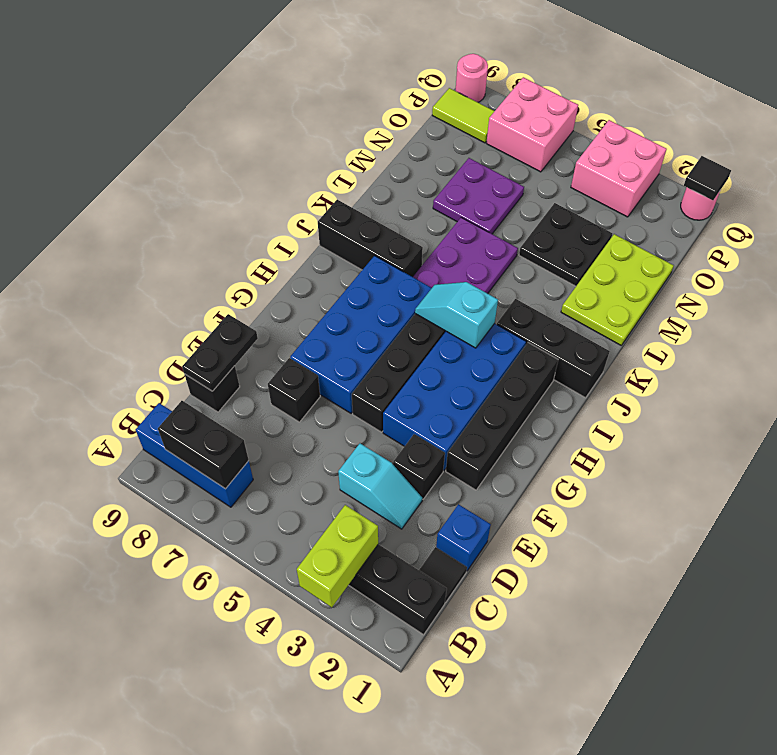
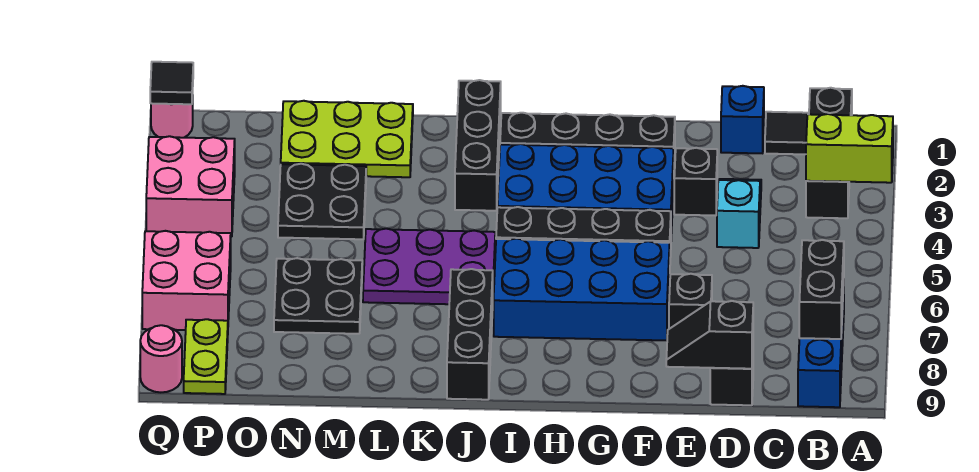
black plate D9:E9 level 2 -> black slope D9:E9 level 2 top D
cyan slope I4:I5 level 2 top 4 -> none
purple plate M6:N7 level 1 -> black plate M6:N7 level 1
lime tile P8:P9 level 1 -> lime plate P8:P9 level 1

